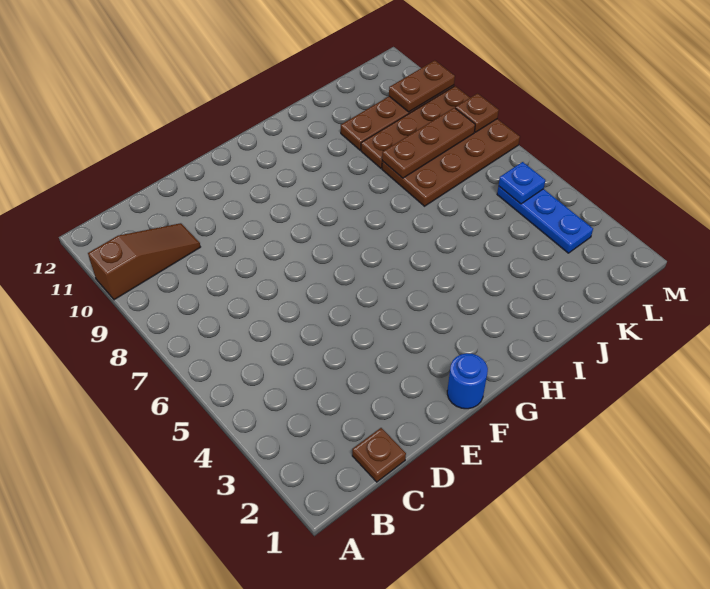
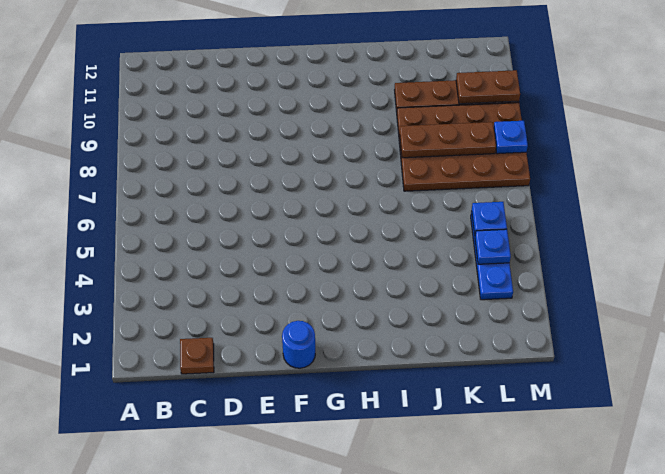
brown slope A10:C10 level 1 top A -> none
none -> blue plate L4 level 2
brown plate M8 level 2 -> blue plate M8 level 2

